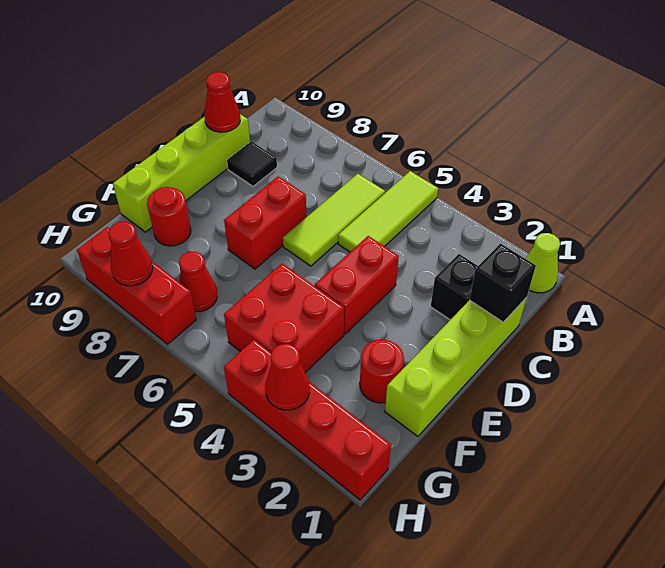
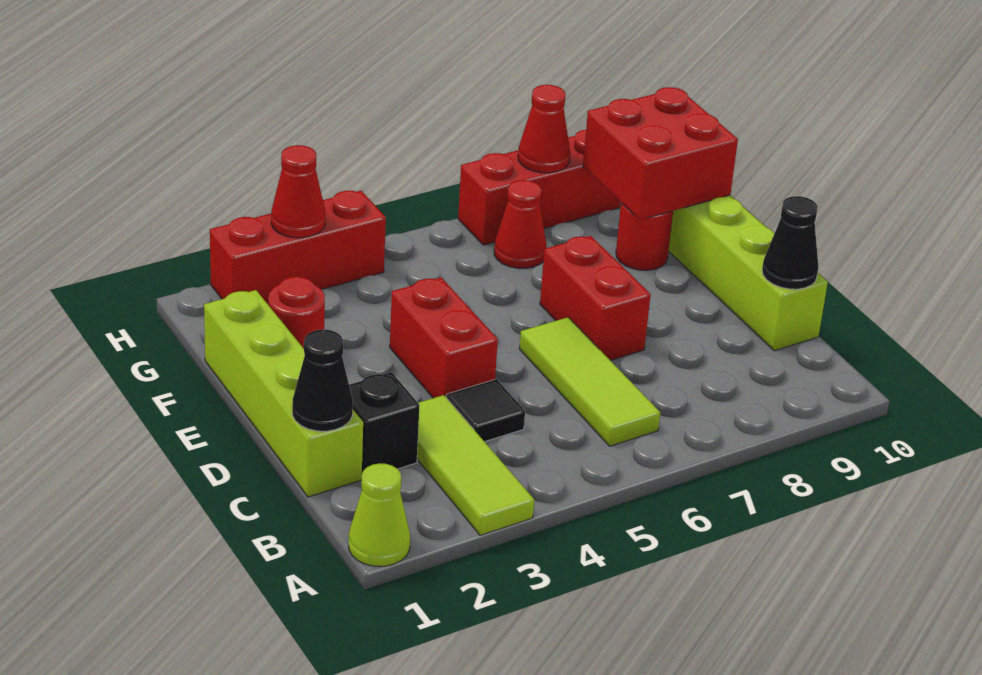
lime tile A5:C5 level 1 -> lime tile A3:C3 level 1
black brick C1 level 2 -> black cone C1 level 2
black tile C9 level 1 -> black tile C4 level 1
red cone C10 level 2 -> black cone C10 level 2
red brick F4:G5 level 1 -> red brick F9:G10 level 2
red brick H1:H4 level 1 -> red brick H2:H4 level 1

